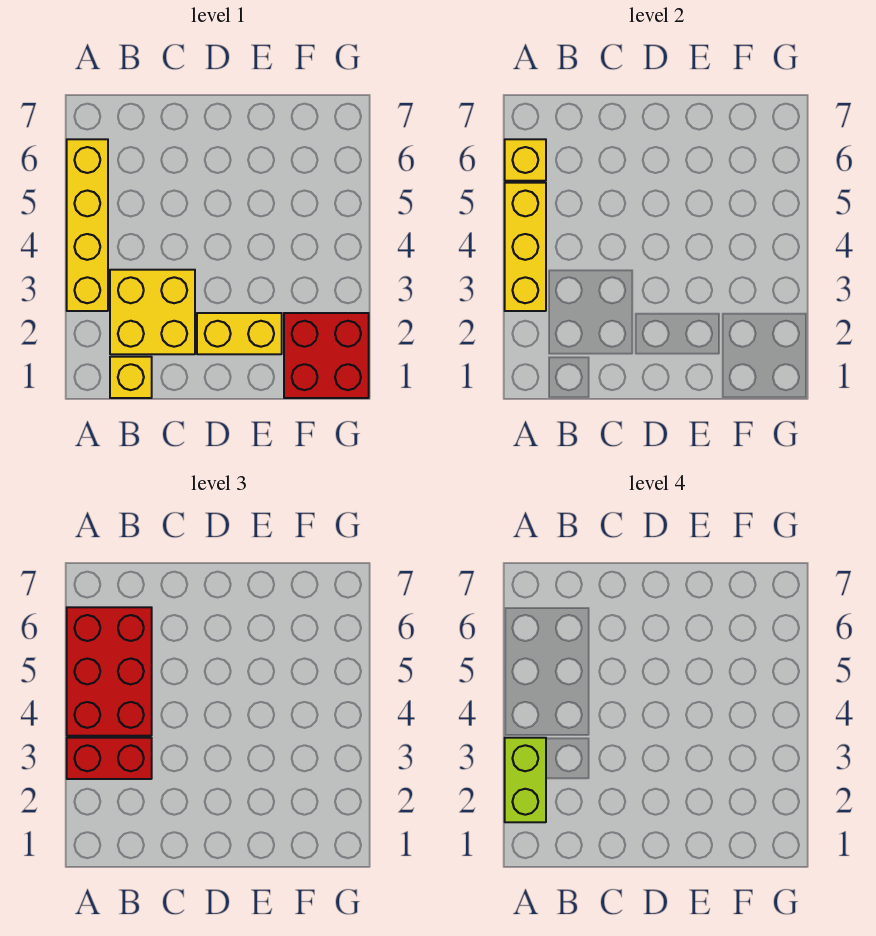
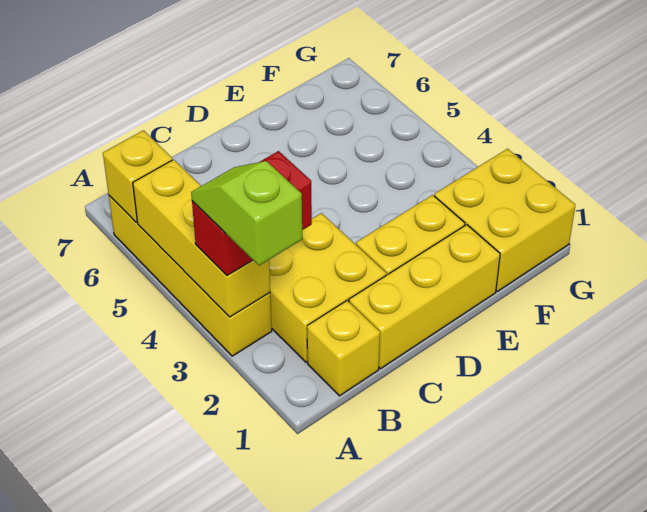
lime brick A2:A3 level 4 -> lime slope A2:A3 level 4 top 2
red brick A4:B6 level 3 -> none
none -> yellow brick C1:E1 level 1
red brick F1:G2 level 1 -> yellow brick F1:G2 level 1

